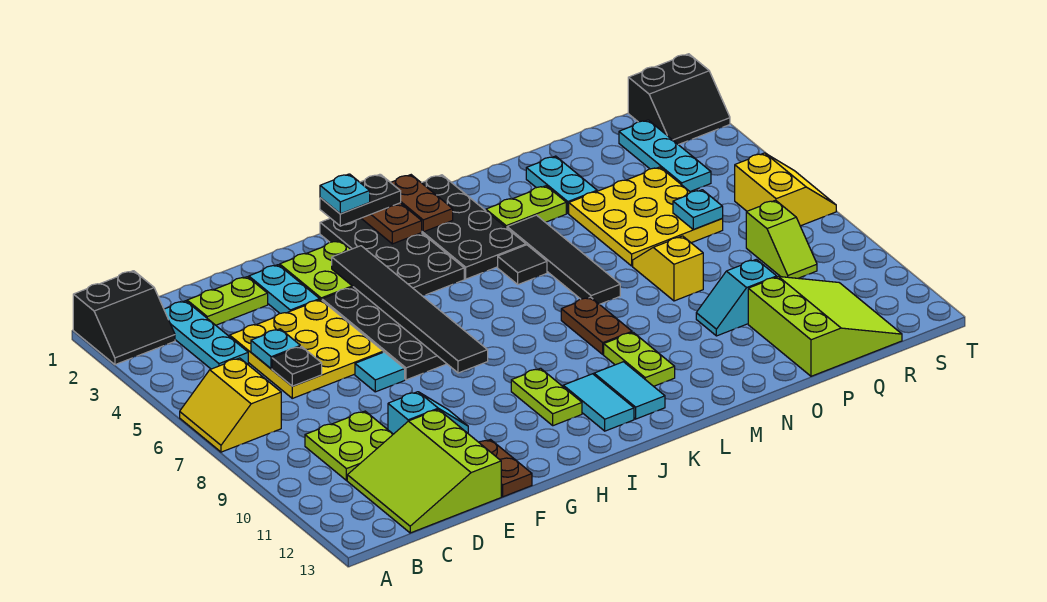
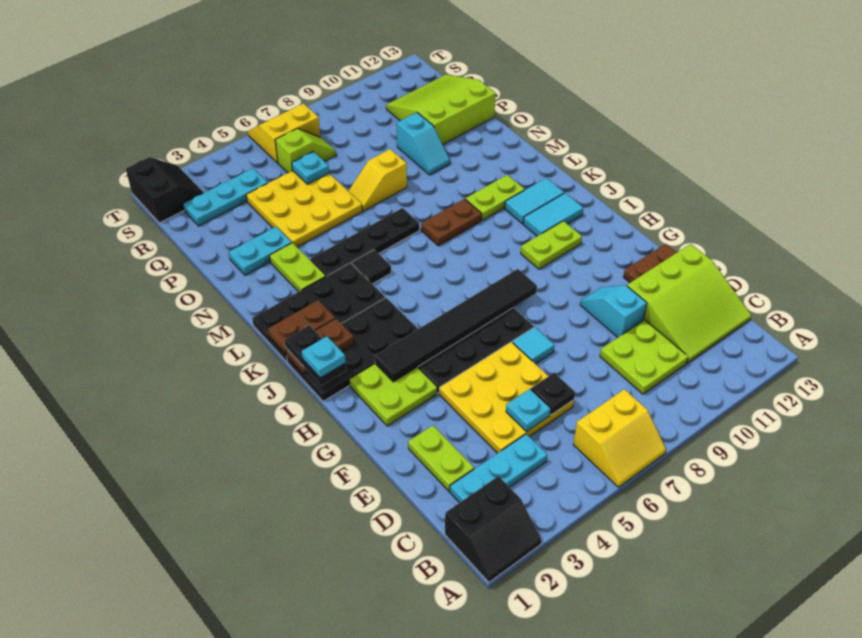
black slope A1:B2 level 1 top 1 -> black slope A1:B2 level 1 top B
cyan plate F2:F3 level 1 -> none
black tile M4:M7 level 1 -> black plate M4:M7 level 1
lime slope R8:R9 level 1 top 8 -> lime slope R6:R7 level 1 top 6

